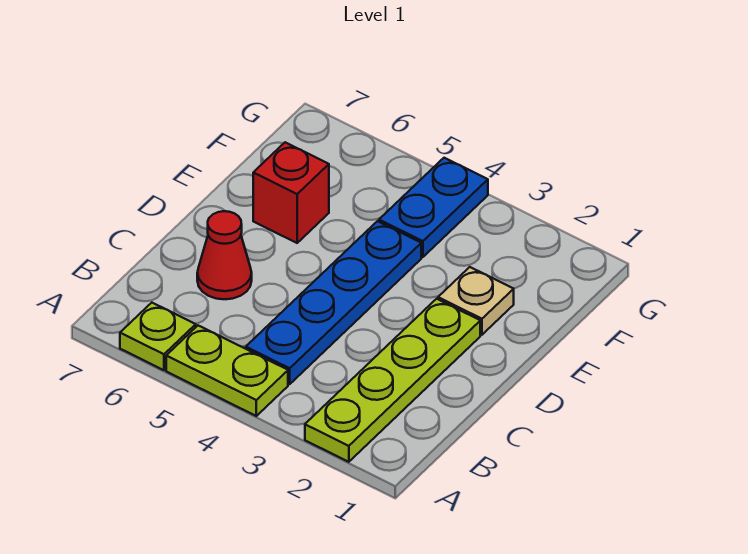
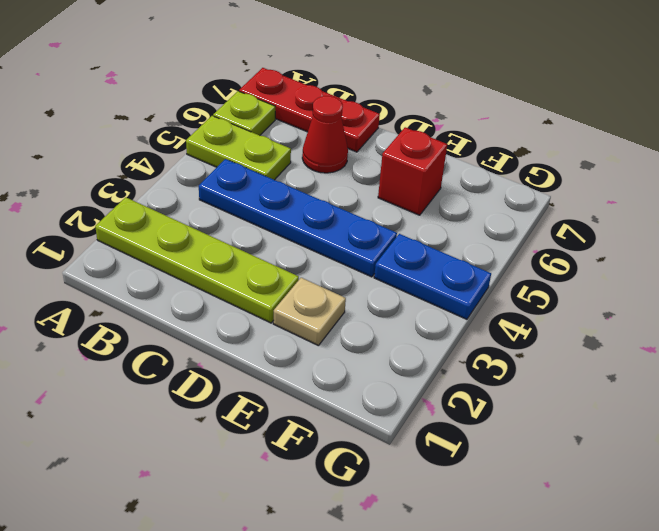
lime plate A4:A5 level 1 -> lime plate A5:B5 level 1
none -> red plate A7:C7 level 1

